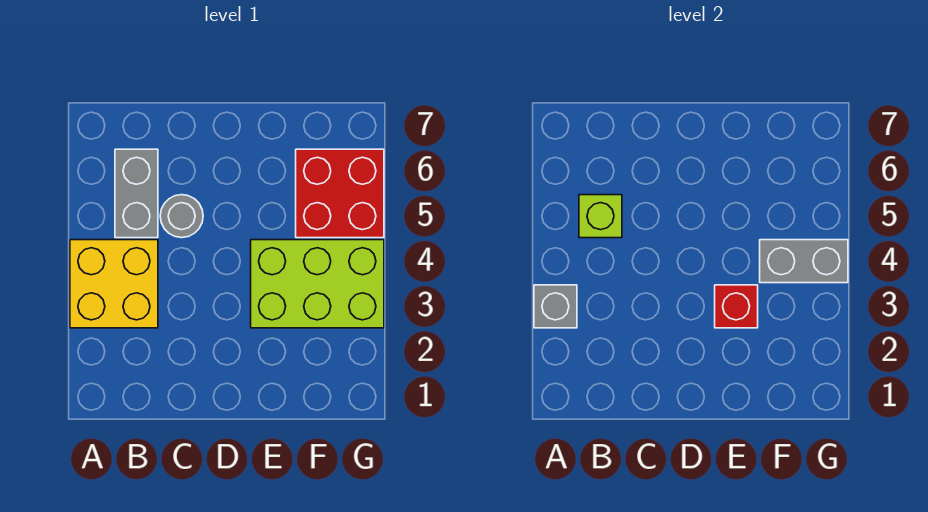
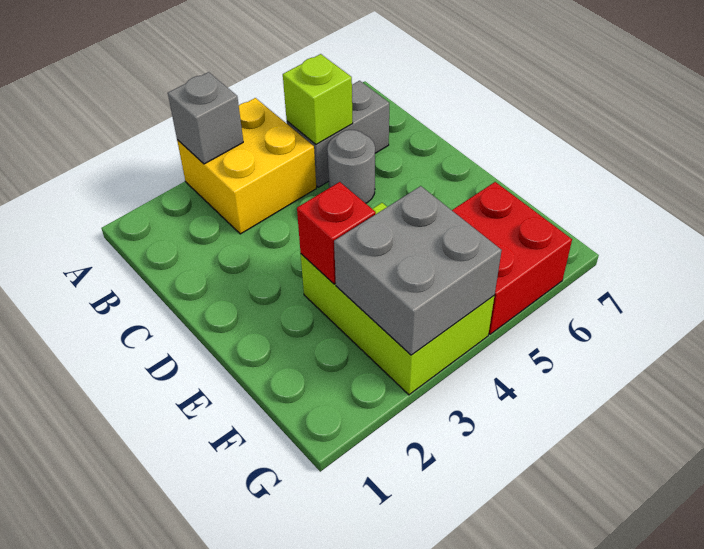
grey brick F4:G4 level 2 -> grey brick F3:G4 level 2

